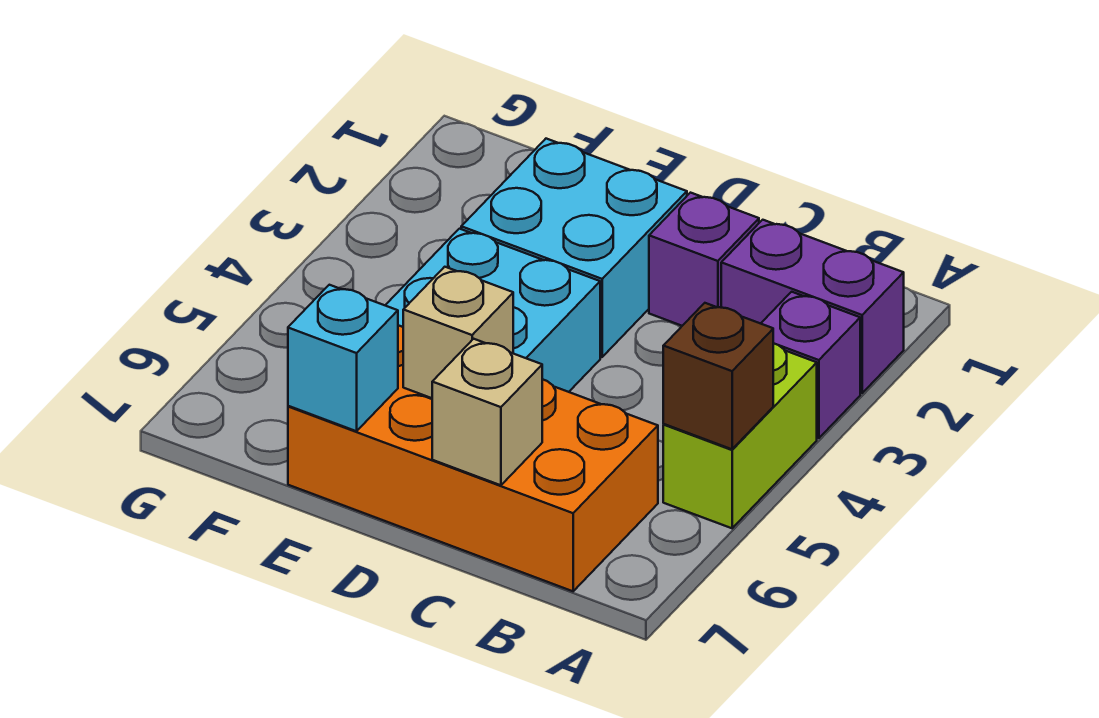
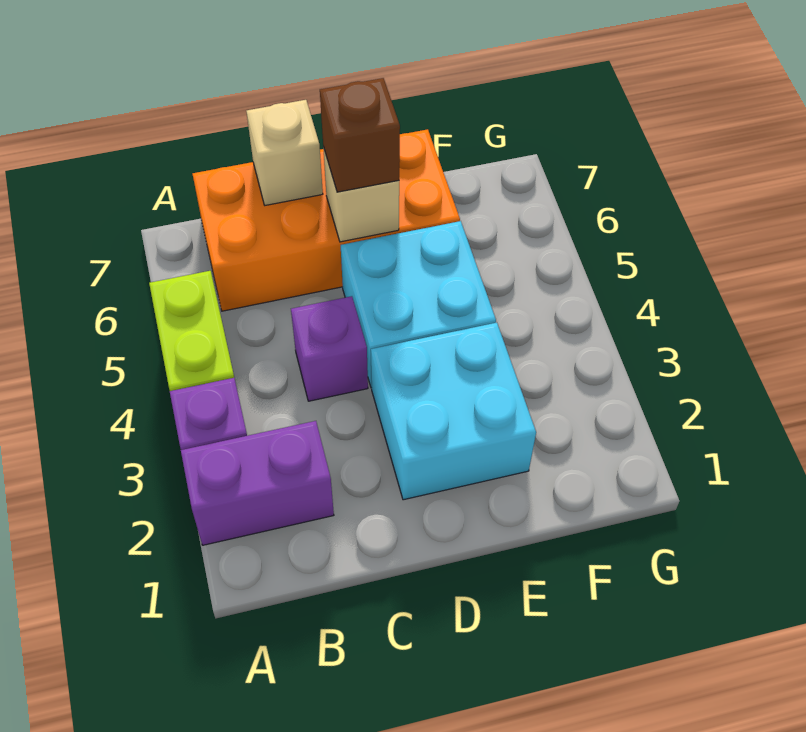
brown brick A5 level 2 -> brown brick D6 level 3
purple brick C2 level 1 -> purple brick C4 level 1
cyan brick E7 level 2 -> none

